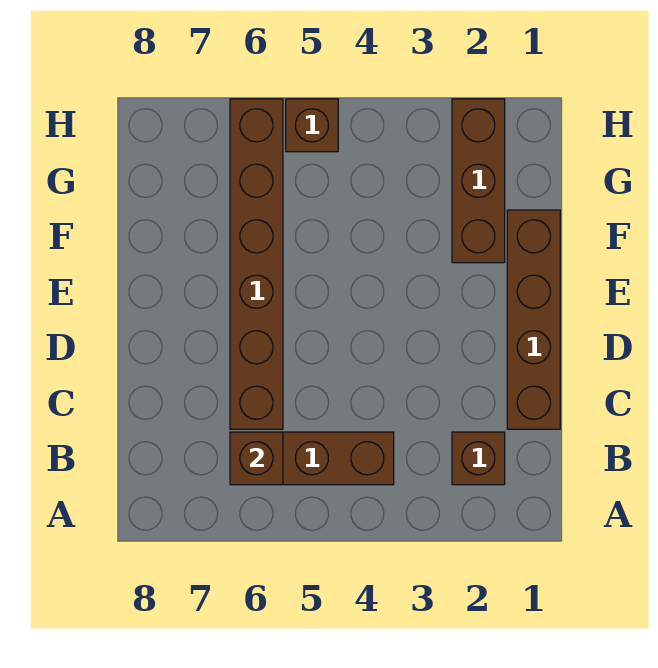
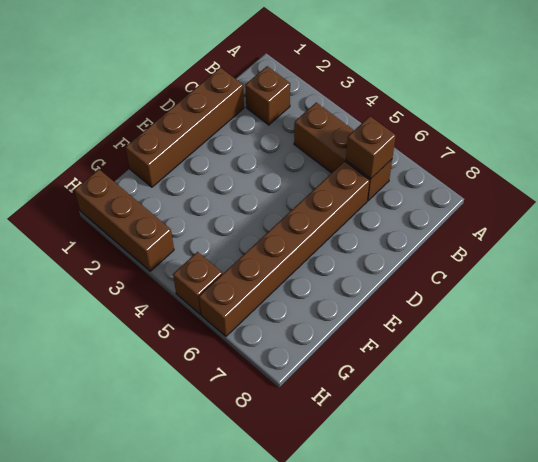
brown brick F2:H2 level 1 -> brown brick H1:H3 level 1

